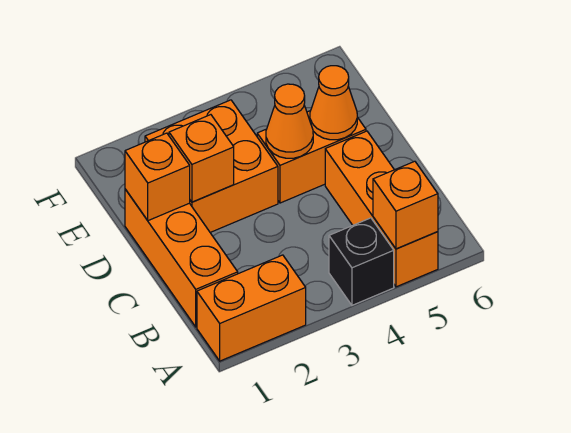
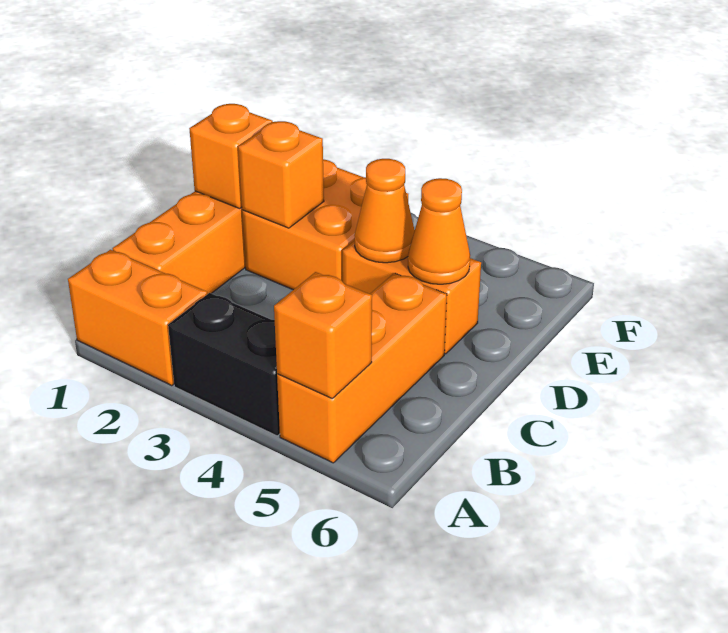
black brick A4 level 1 -> black brick A3:A4 level 1

